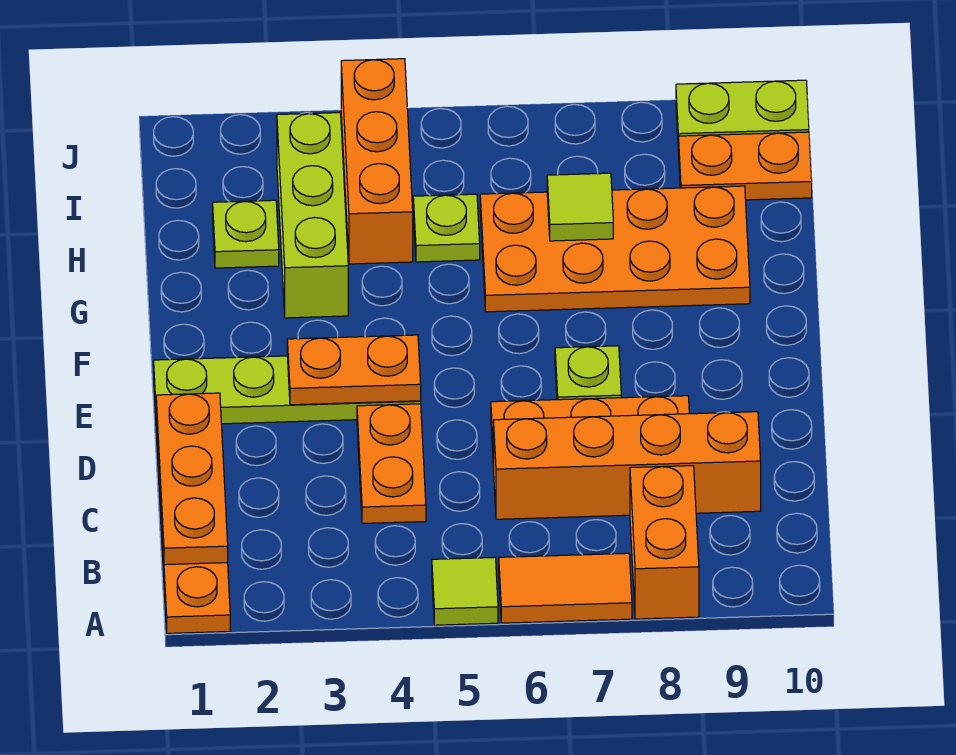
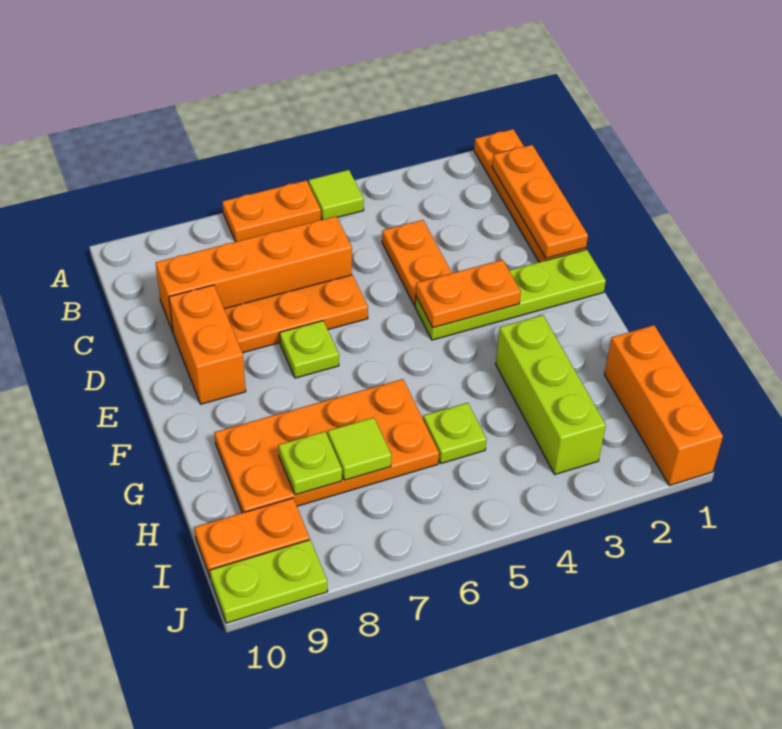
orange tile A6:A7 level 1 -> orange plate A6:A7 level 1
orange brick A8:B8 level 1 -> orange brick D9:E9 level 1
lime plate H2 level 1 -> lime plate H8 level 2
orange brick H4:J4 level 1 -> orange brick H1:J1 level 1

